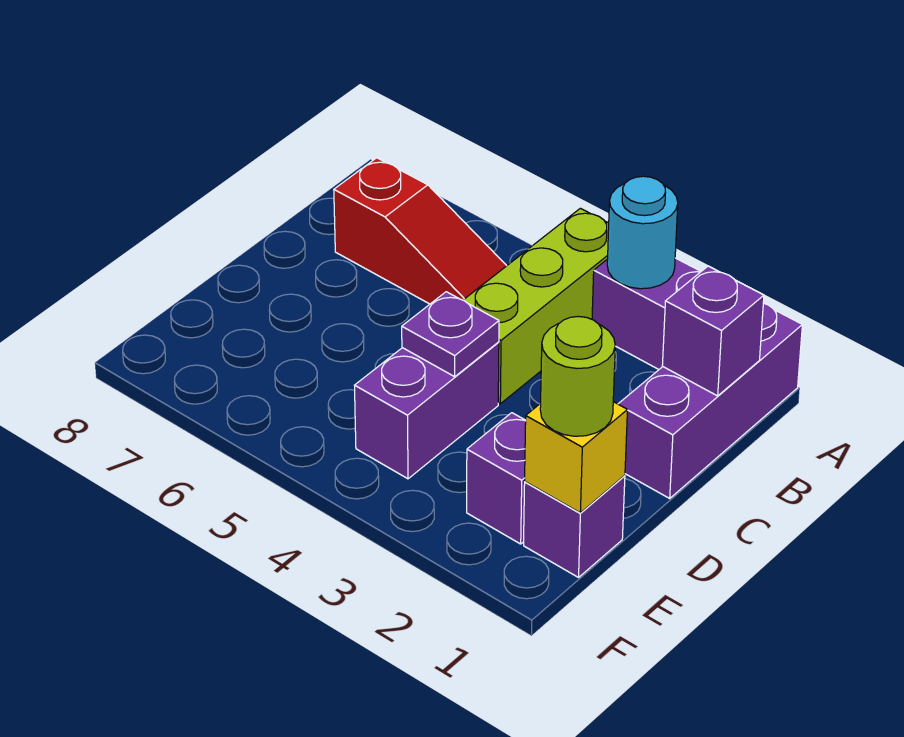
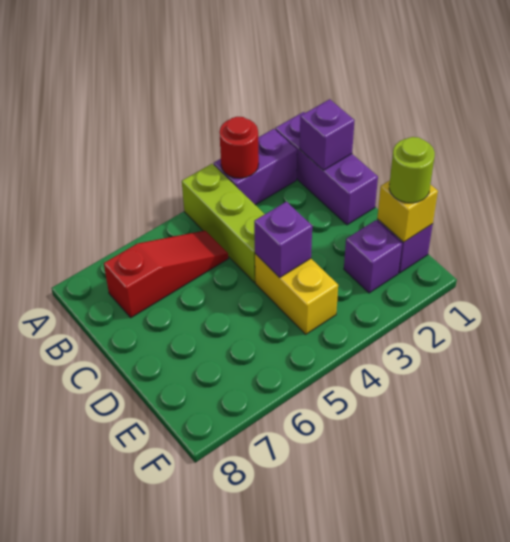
cyan round brick A3 level 2 -> red round brick A3 level 2
purple brick D4:E4 level 1 -> yellow brick D4:E4 level 1
purple plate D4 level 2 -> purple brick D4 level 2

